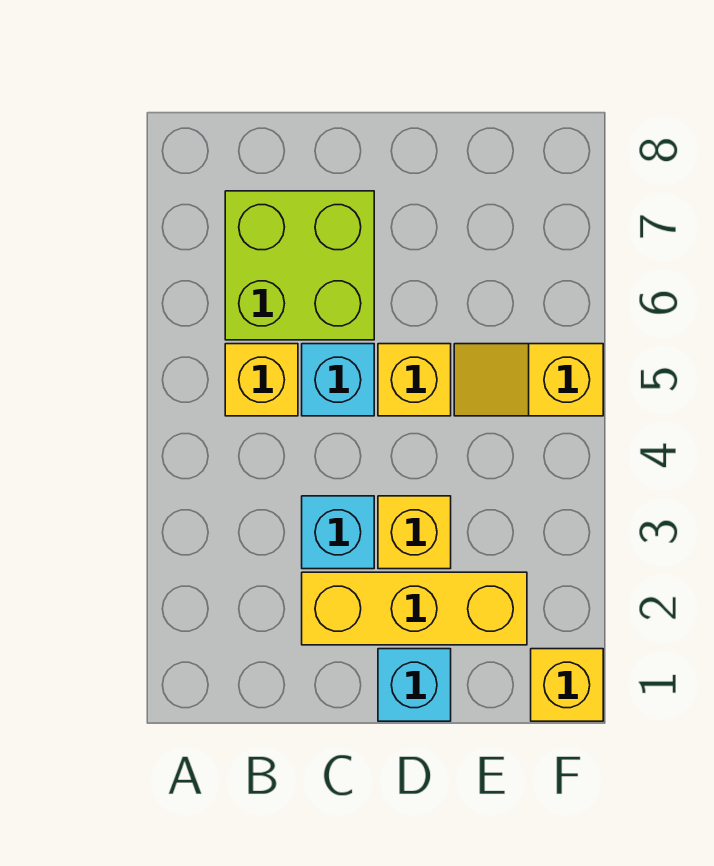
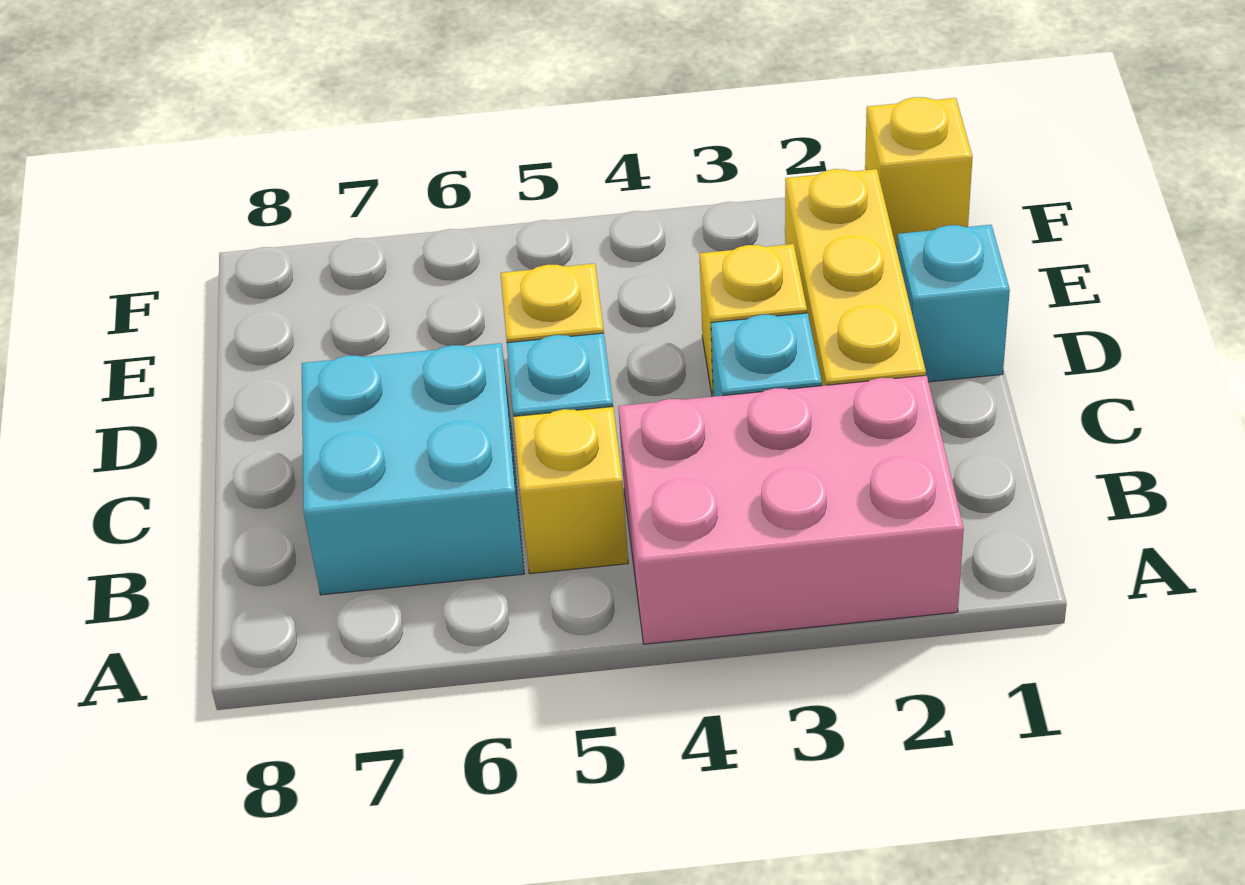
none -> pink brick A2:B4 level 1
lime brick B6:C7 level 1 -> cyan brick B6:C7 level 1
yellow slope E5:F5 level 1 top F -> none

